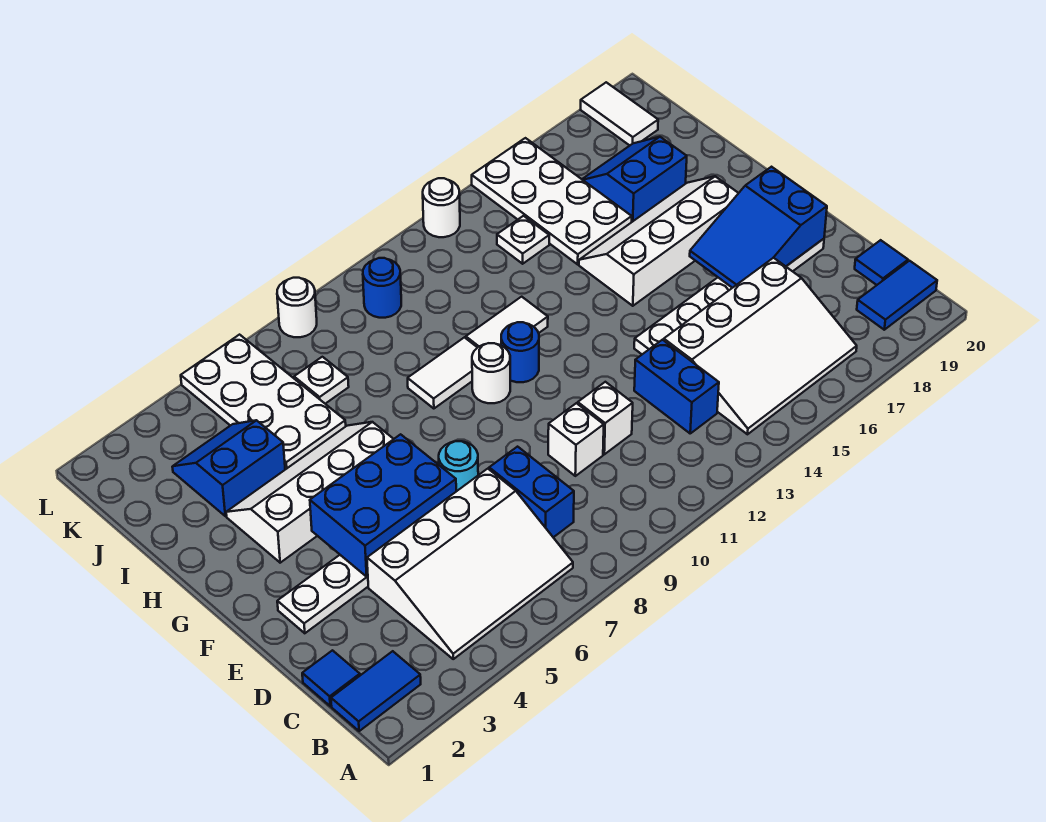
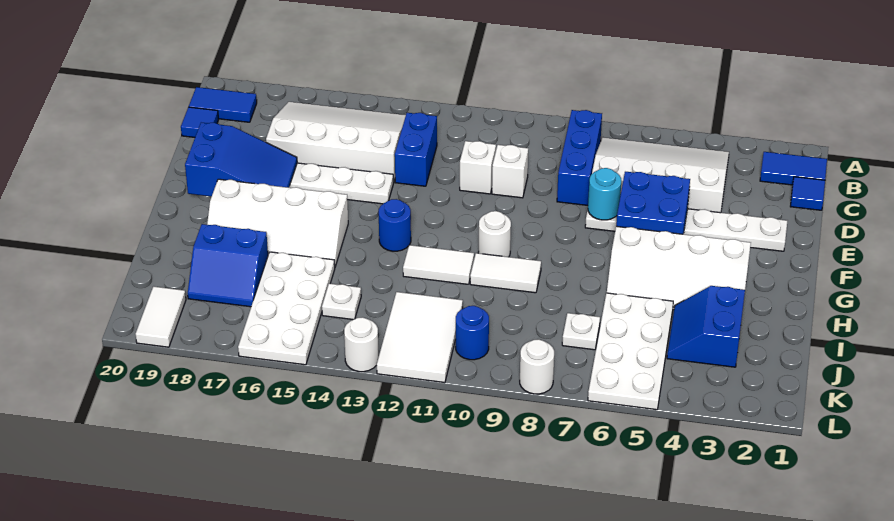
blue brick C8:D8 level 1 -> blue brick B8:D8 level 1
blue brick E4:F6 level 2 -> blue brick E5:F6 level 2
blue round brick G11 level 1 -> blue round brick G13 level 1
blue slope I3:J4 level 1 top I -> blue slope I3:J4 level 1 top 3
none -> white tile J11:L12 level 1

